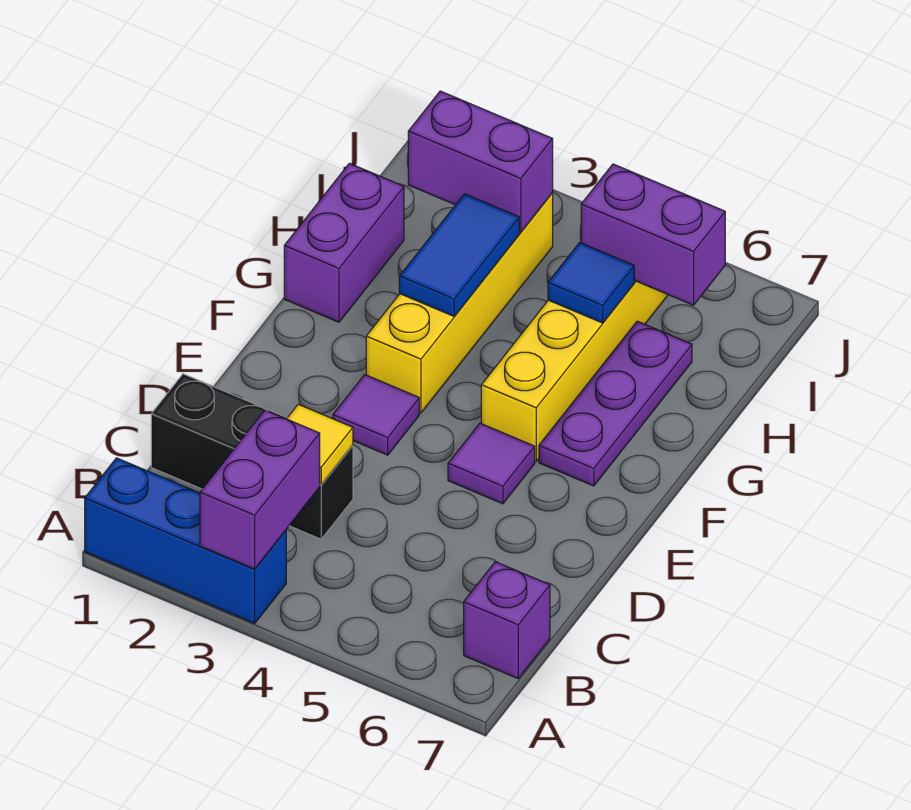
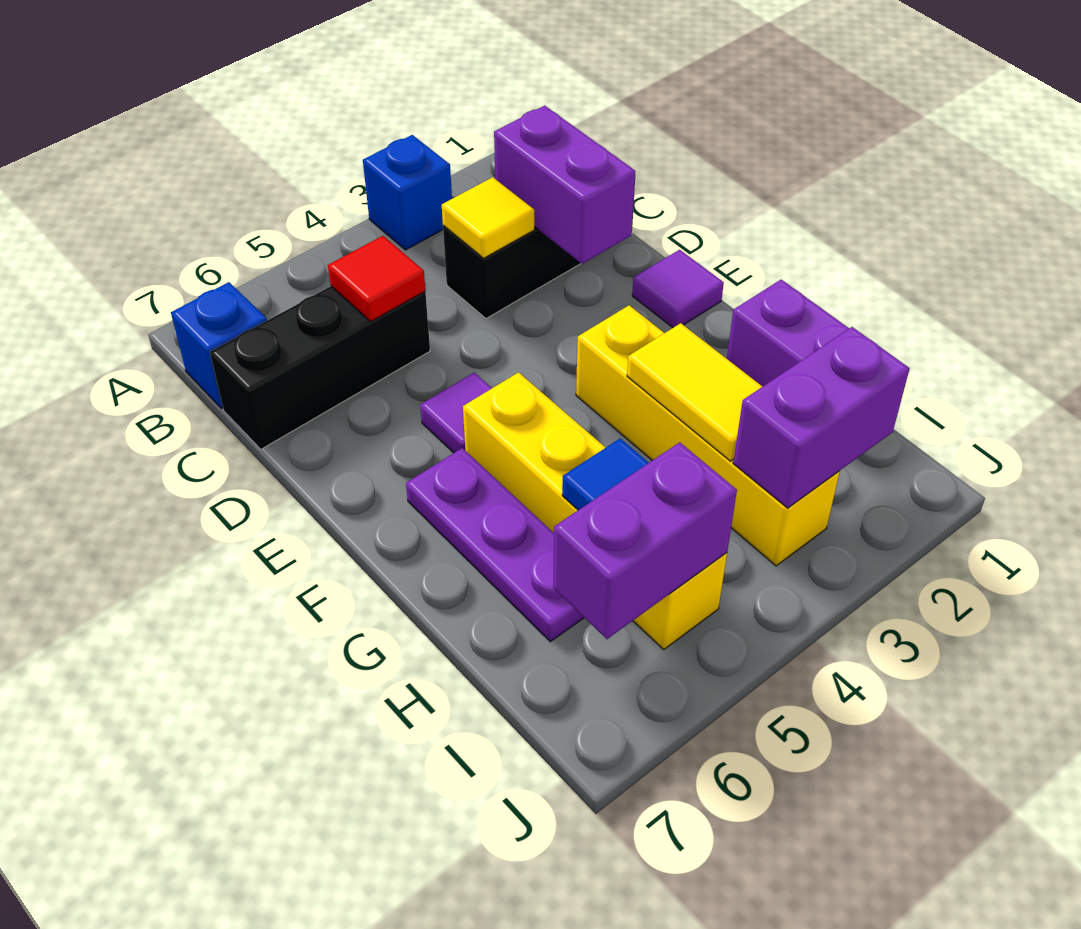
blue brick A1:A3 level 1 -> blue brick A3 level 1
purple brick A3:B3 level 2 -> purple brick C2:D2 level 2
purple brick B7 level 1 -> blue brick B7 level 1
none -> black brick C5:C7 level 1
none -> red tile C5 level 2
purple tile E3 level 1 -> purple tile E1 level 1
blue tile G3:H3 level 2 -> yellow tile G3:H3 level 2

